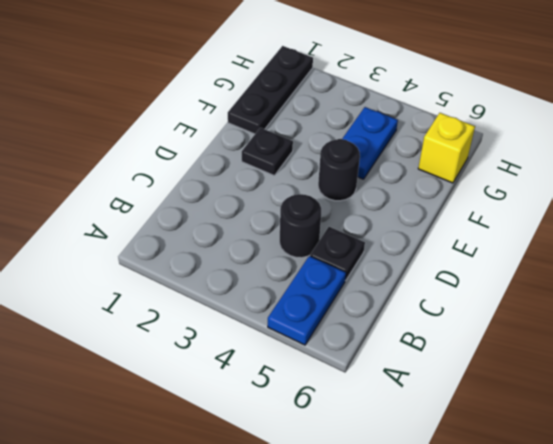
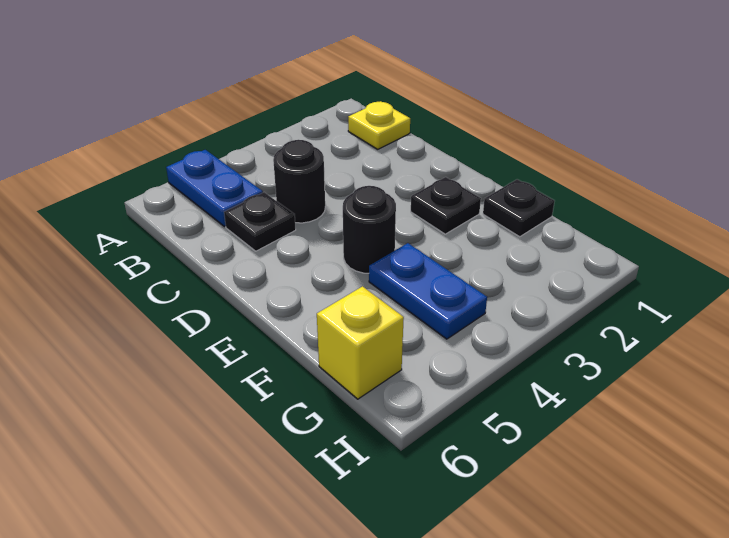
none -> yellow plate B1 level 1
black plate F1:H1 level 1 -> black plate F1 level 1

